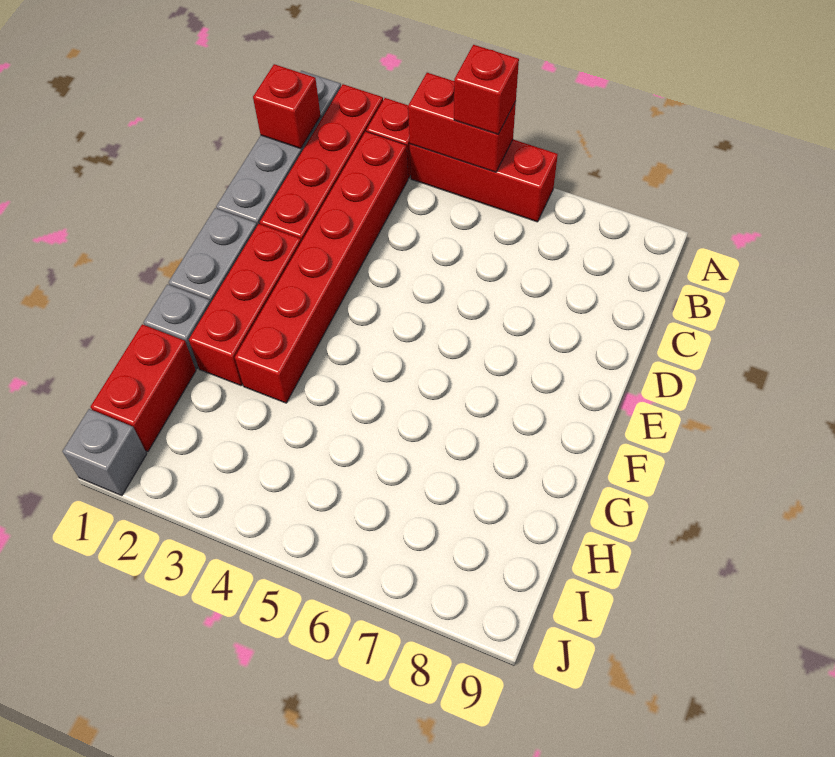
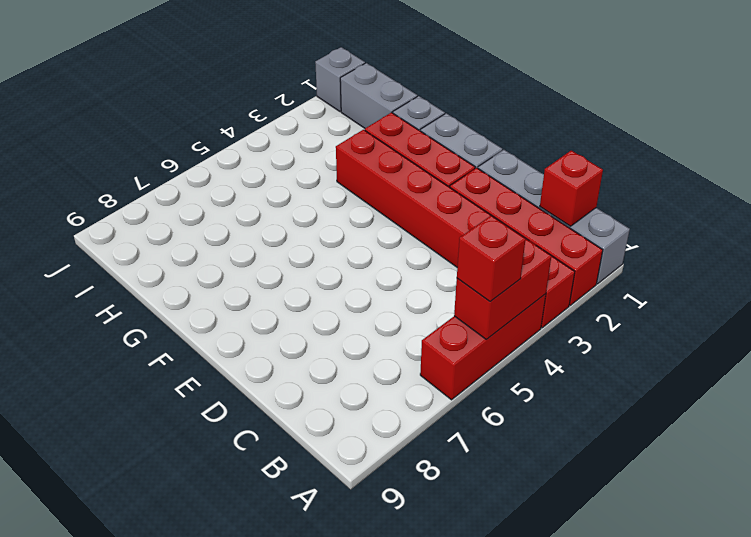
red brick H1:I1 level 1 -> grey brick H1:I1 level 1

